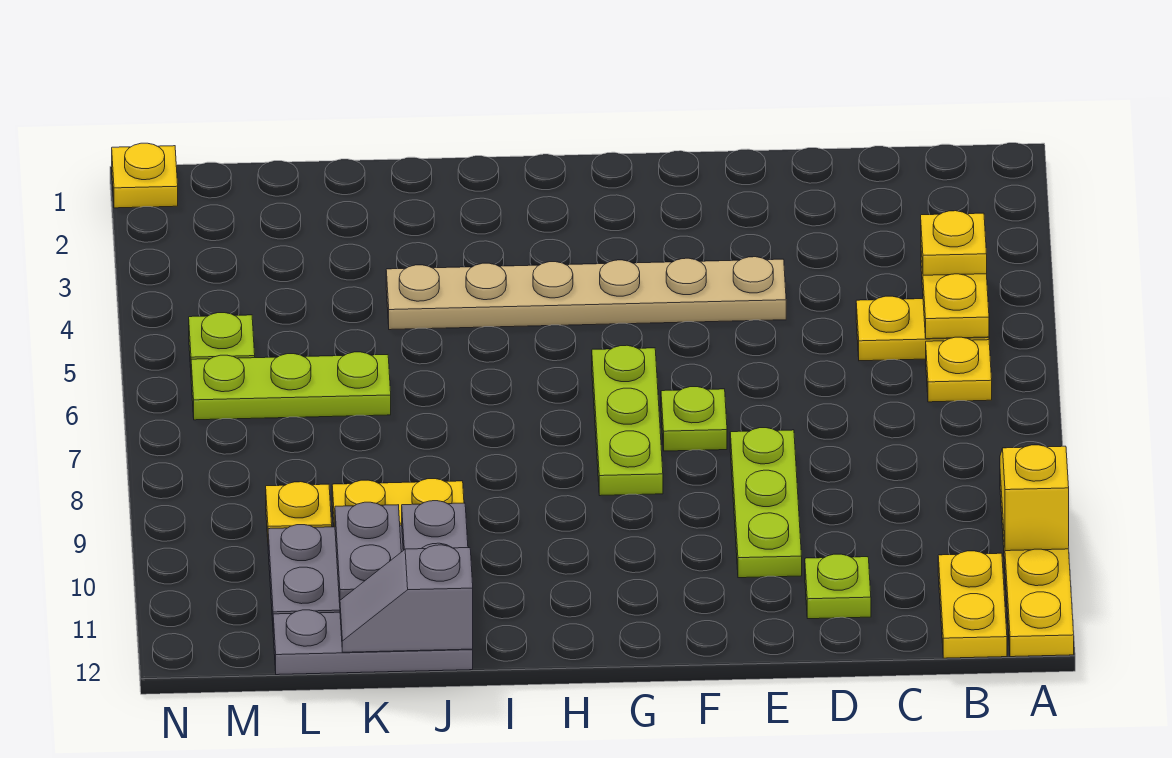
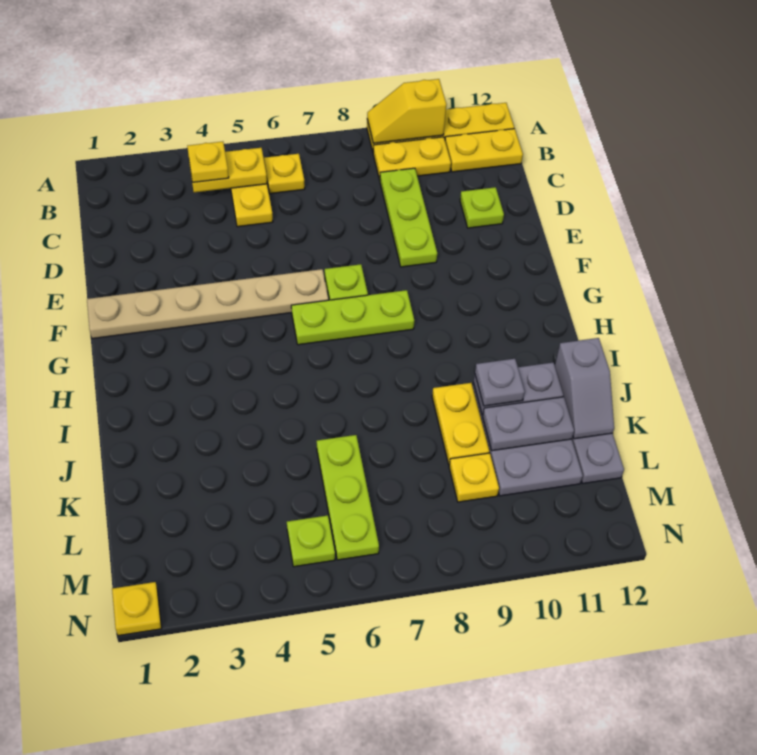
none -> yellow plate B9:B10 level 1
tan plate E4:J4 level 1 -> tan plate F1:F6 level 1
lime plate E8:E10 level 1 -> lime plate C9:E9 level 1
none -> grey plate J10 level 3

